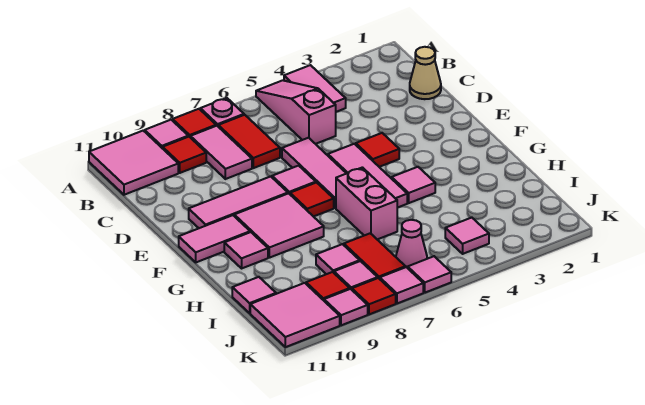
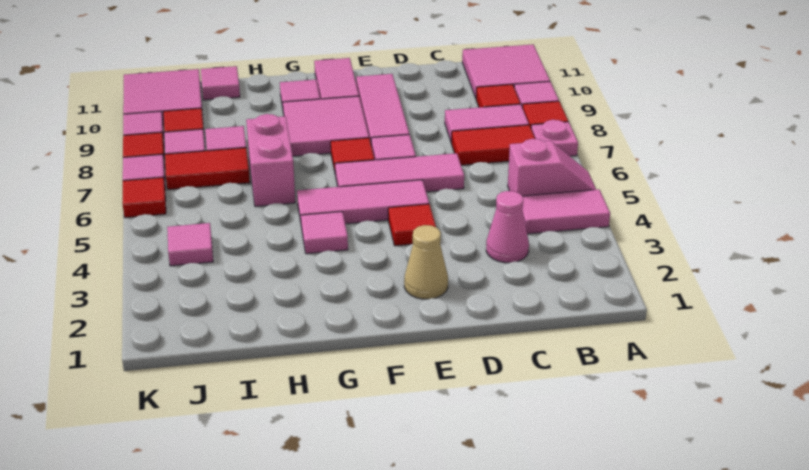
pink slope A5:C5 level 1 top C -> pink slope A5:B5 level 1 top B
tan cone C1 level 1 -> tan cone E2 level 1
pink brick G6:H6 level 1 -> pink brick H6:H7 level 1
pink cone J6 level 1 -> pink cone C3 level 1
pink tile K6 level 1 -> red tile K6 level 1

